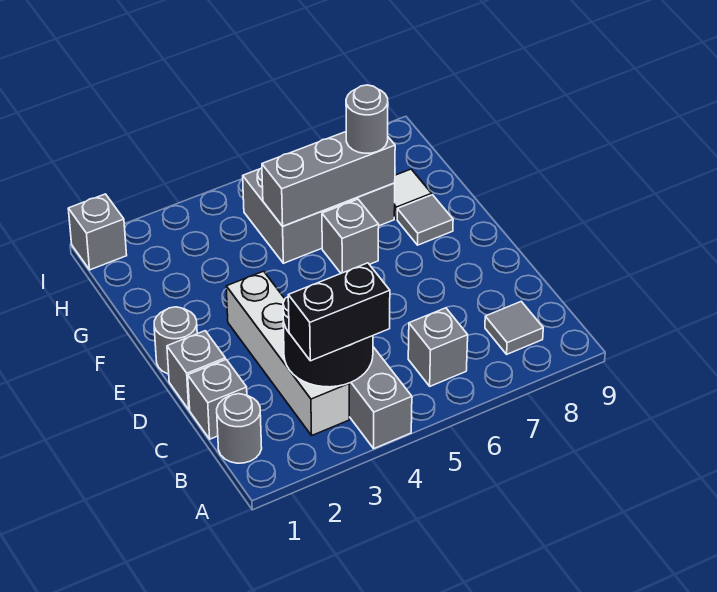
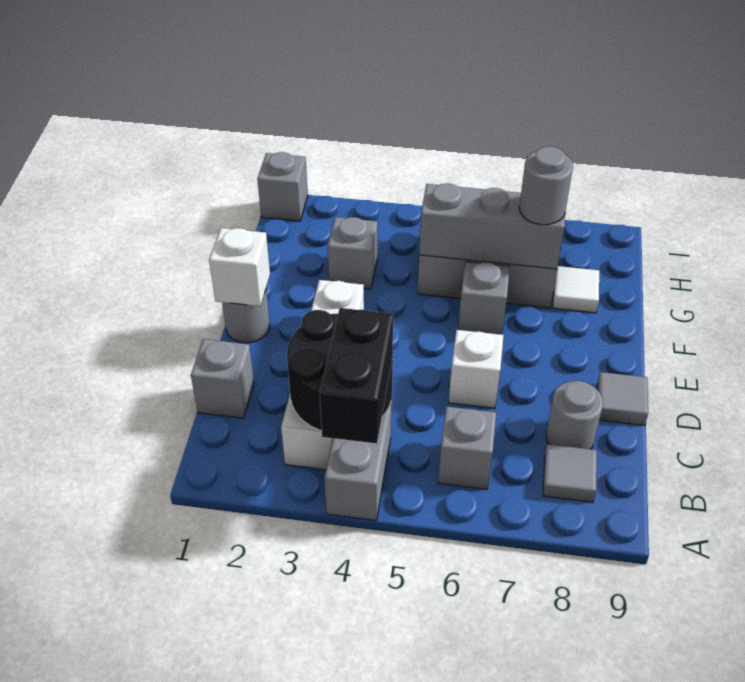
grey round brick B1 level 1 -> grey round brick C8 level 1
black brick B3:B4 level 3 -> black brick A4:B4 level 3
grey brick D1 level 1 -> grey brick G3 level 1
none -> white brick D6 level 1
none -> white brick E1 level 2
grey tile F8 level 1 -> grey tile D9 level 1

